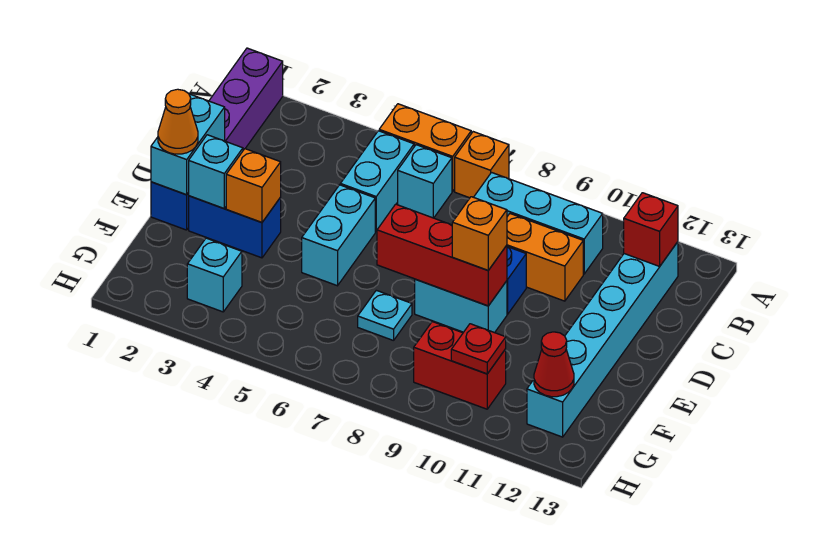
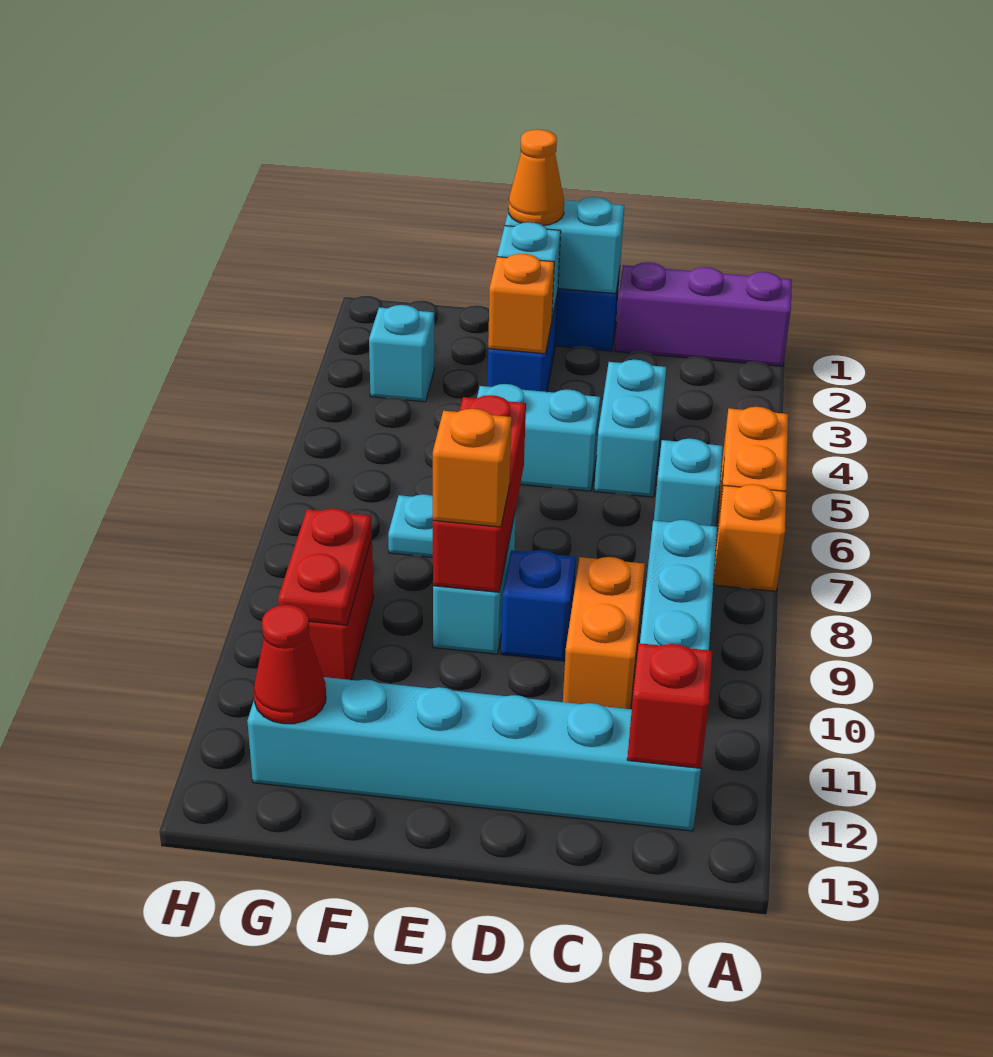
cyan brick B5:C5 level 1 -> cyan brick C4:C5 level 1
red plate G10 level 2 -> red plate G9:G10 level 2

